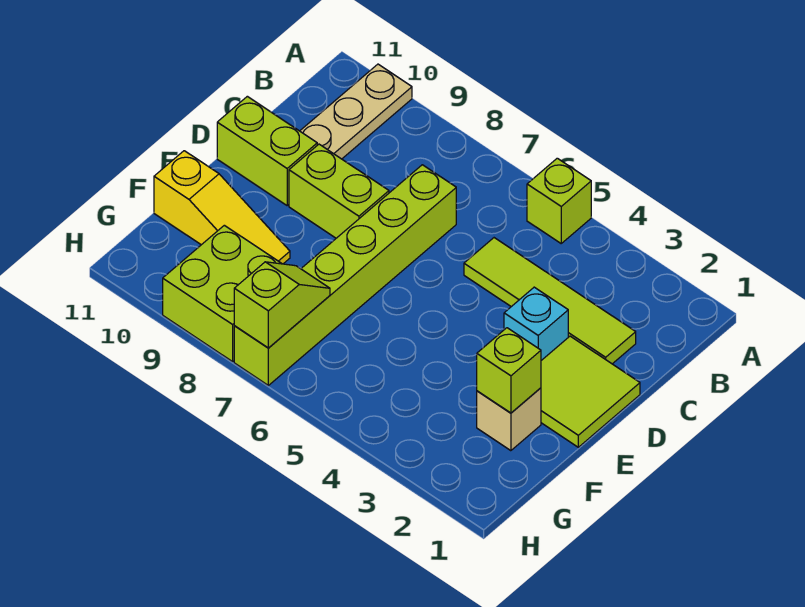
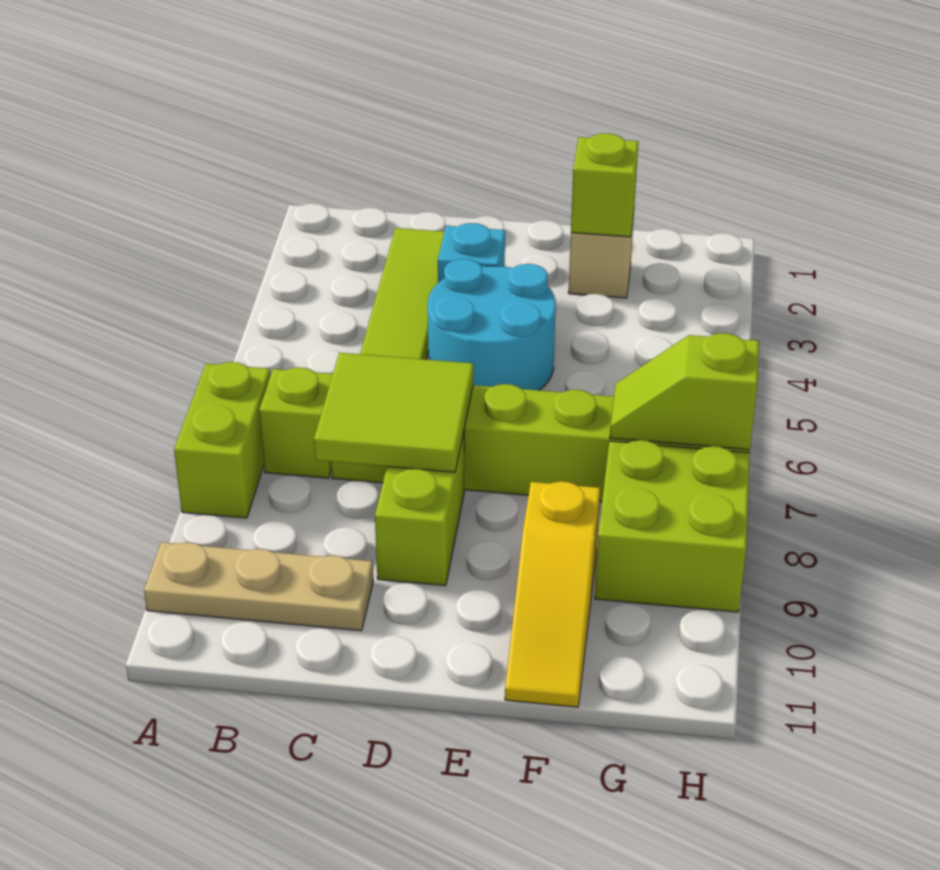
lime brick A5 level 1 -> lime brick B7 level 1
lime tile D1:E2 level 1 -> lime tile C7:D8 level 2
none -> cyan round brick D4:E5 level 1
lime brick D10:D11 level 1 -> lime brick A7:A8 level 1
yellow slope F9:F11 level 1 top 11 -> yellow slope F9:F11 level 1 top 9

